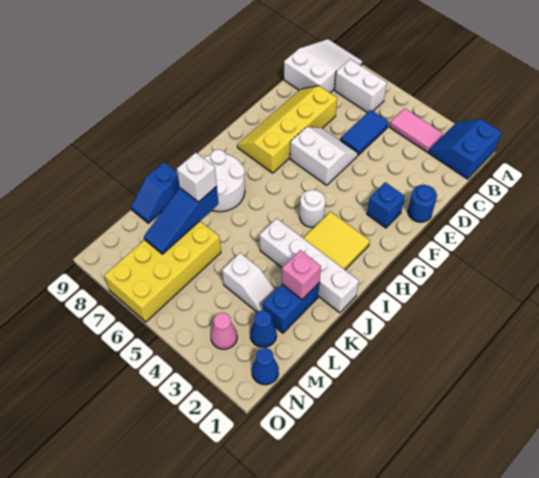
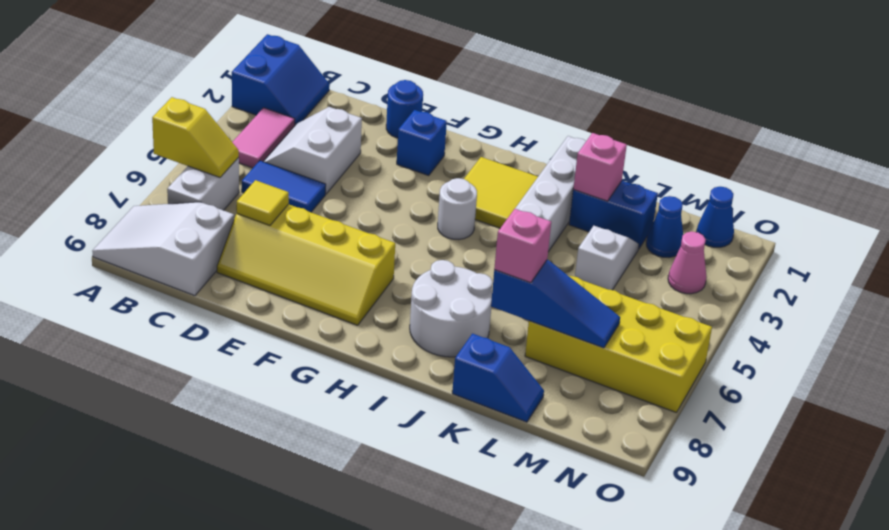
blue slope A1:B2 level 1 top 1 -> blue slope A1:B2 level 1 top A
none -> yellow slope A6:B6 level 2 top A
none -> yellow tile D7 level 2
white slope E5:F6 level 1 top F -> white slope C3:D4 level 1 top D
white brick K7 level 3 -> pink brick K7 level 3

